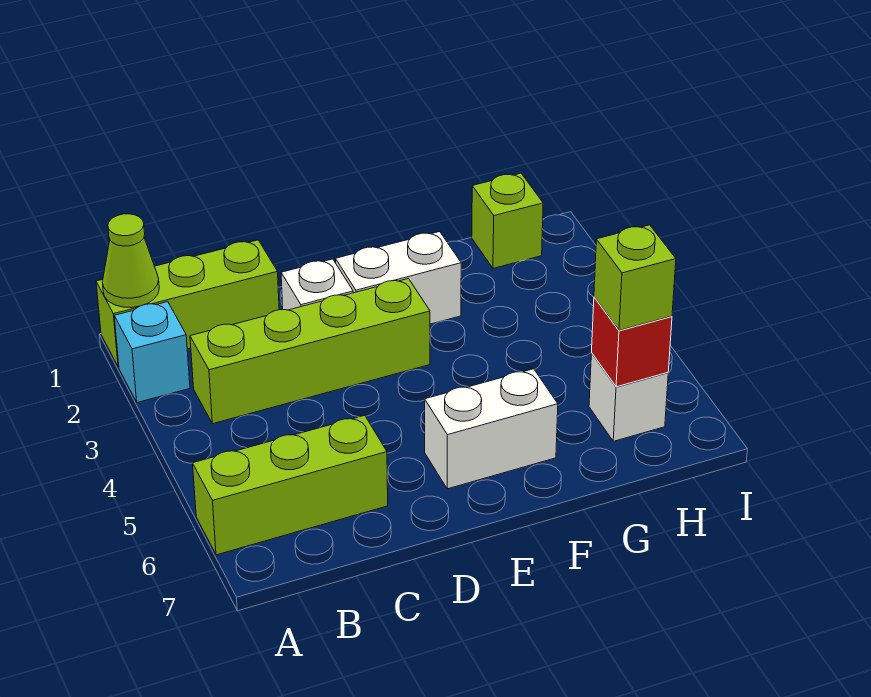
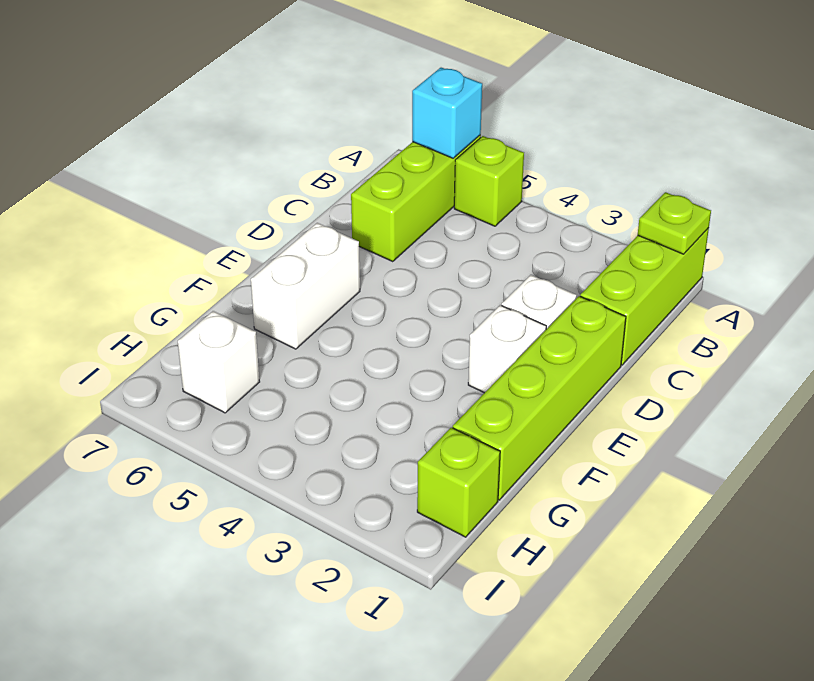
lime cone A1 level 2 -> lime plate A1 level 2
cyan brick A2 level 1 -> cyan brick A6 level 2
lime brick B3:E3 level 1 -> lime brick D1:G1 level 1
white brick E2:F2 level 1 -> white brick E2 level 1
red brick H6 level 2 -> none
lime brick H6 level 3 -> lime brick A5 level 1

